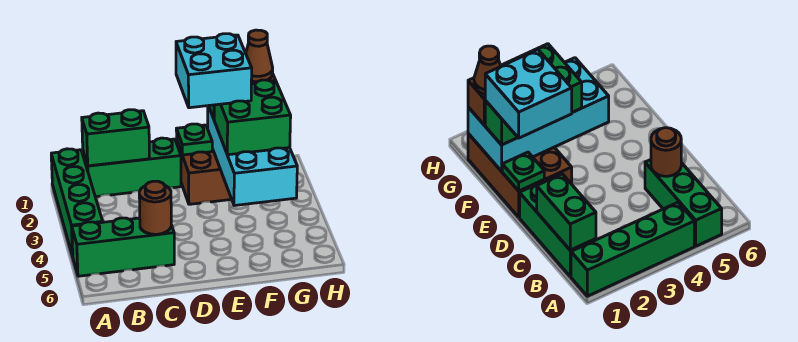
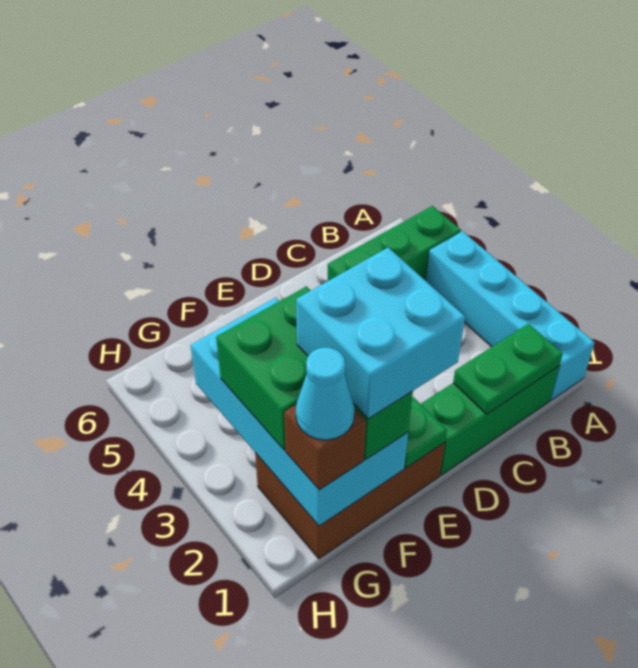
green brick A1:A4 level 1 -> cyan brick A1:A4 level 1
green brick B1:C1 level 2 -> green plate B1:C1 level 2
brown round brick C5 level 2 -> none
brown cone G1 level 4 -> cyan cone G1 level 4

